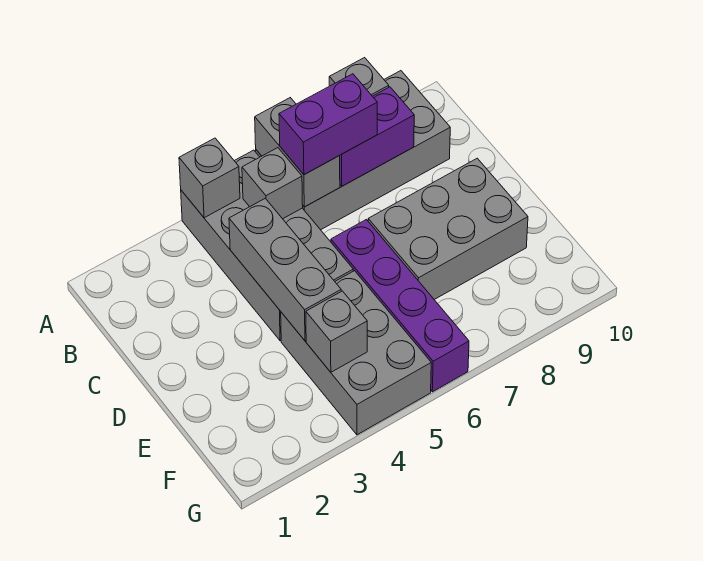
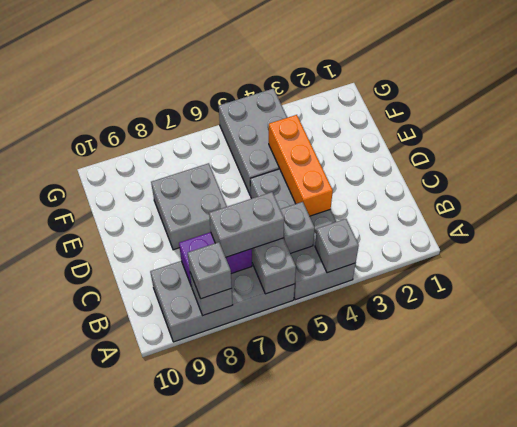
purple brick B6:B7 level 3 -> grey brick B6:B7 level 3
grey brick C4:E4 level 2 -> orange brick C4:E4 level 2
purple brick D6:G6 level 1 -> none
grey brick D7:E9 level 1 -> grey brick D7:E8 level 1
grey brick F4 level 2 -> grey brick A8 level 3

